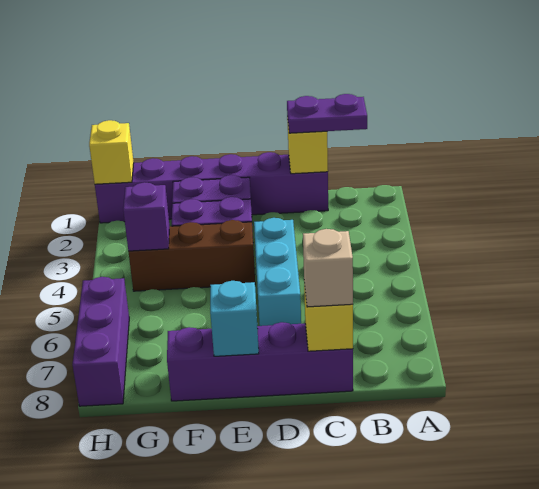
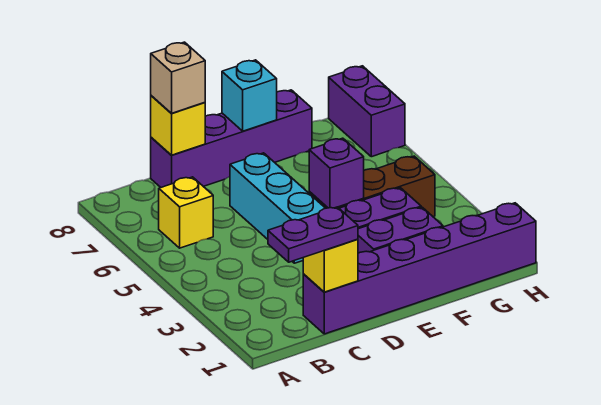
purple brick G4 level 2 -> purple brick E4 level 2
yellow brick H1 level 2 -> yellow brick B6 level 1
purple brick H6:H8 level 1 -> purple brick H7:H8 level 1

